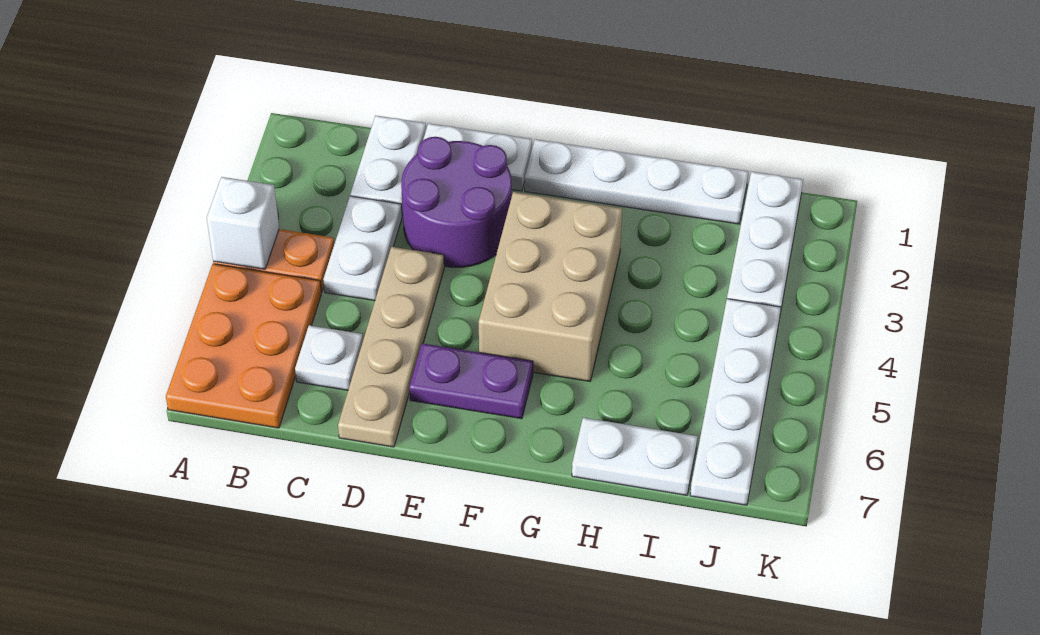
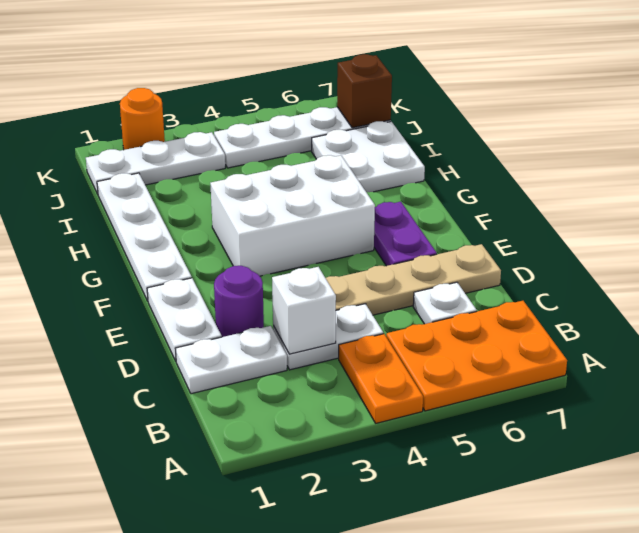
white brick A4 level 2 -> white brick C3 level 2
purple round brick D2:E3 level 1 -> purple round brick D2 level 1
tan brick F3:G5 level 1 -> white brick F3:G5 level 1
white plate H7:I7 level 1 -> white plate H6:I7 level 1
none -> brown brick J7 level 2
none -> orange round brick K2 level 1

